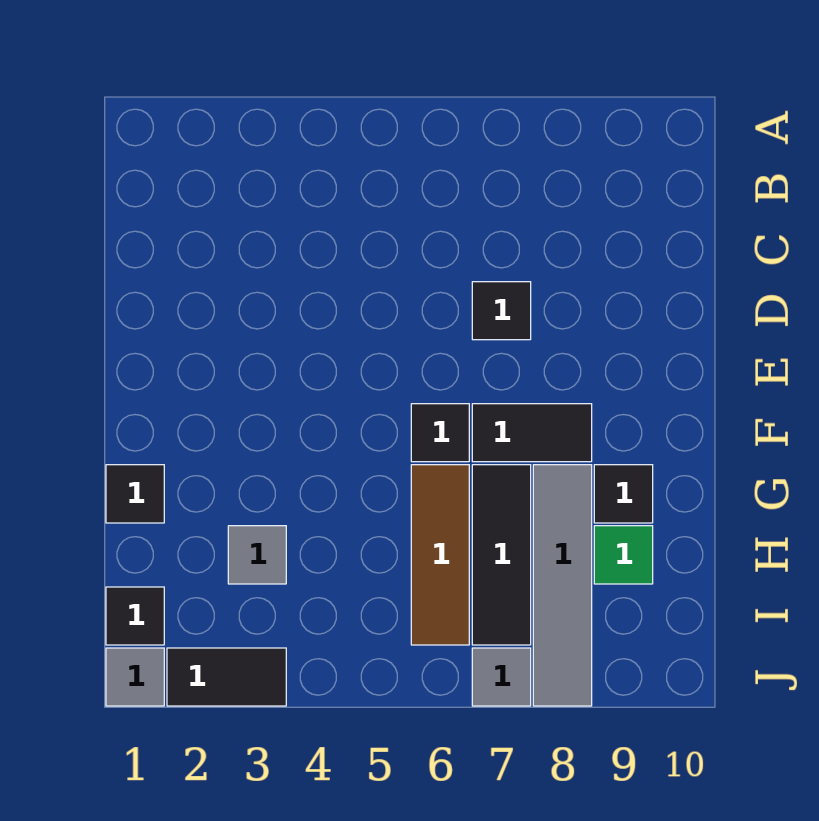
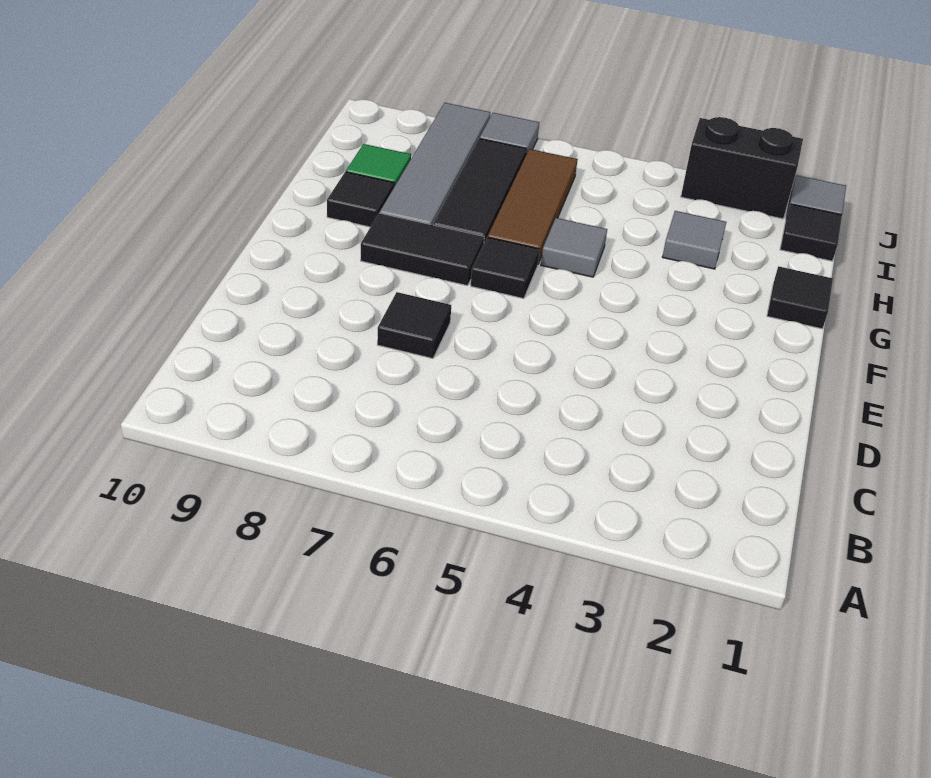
none -> grey tile G5 level 1
black tile J2:J3 level 1 -> black brick J2:J3 level 1

